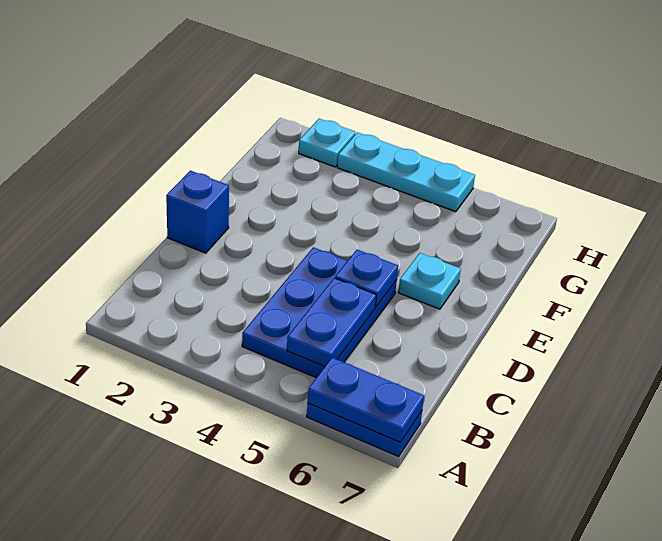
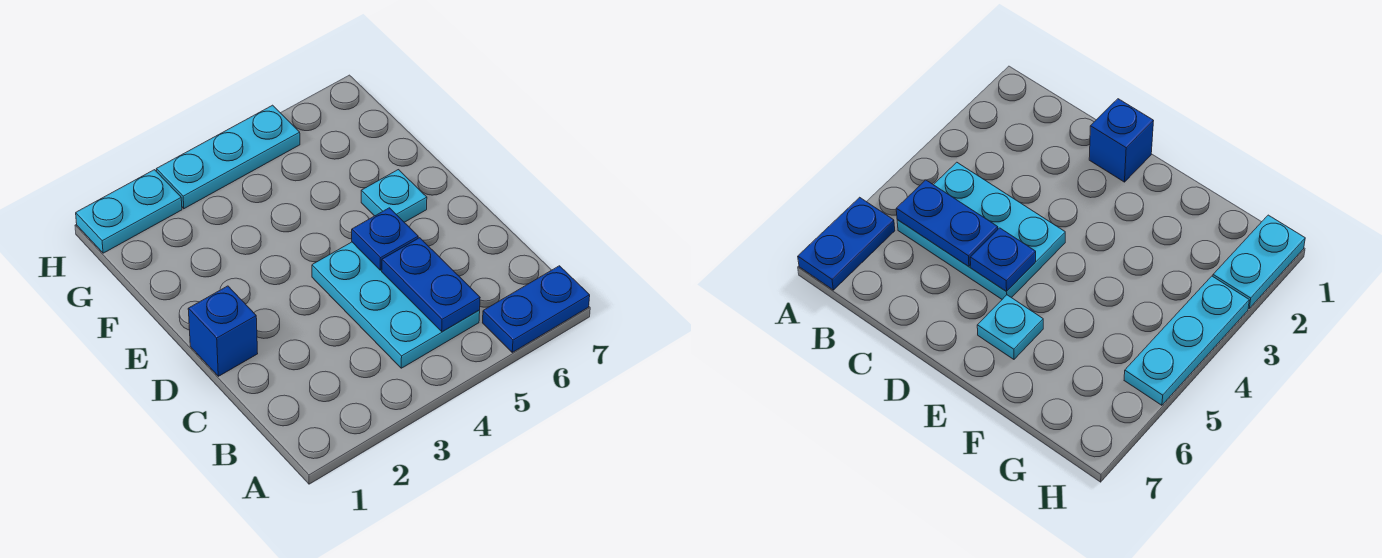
blue plate A6:A7 level 2 -> none
blue plate B4:D5 level 1 -> cyan plate B4:D5 level 1
cyan plate H2 level 1 -> cyan plate H1:H2 level 1

